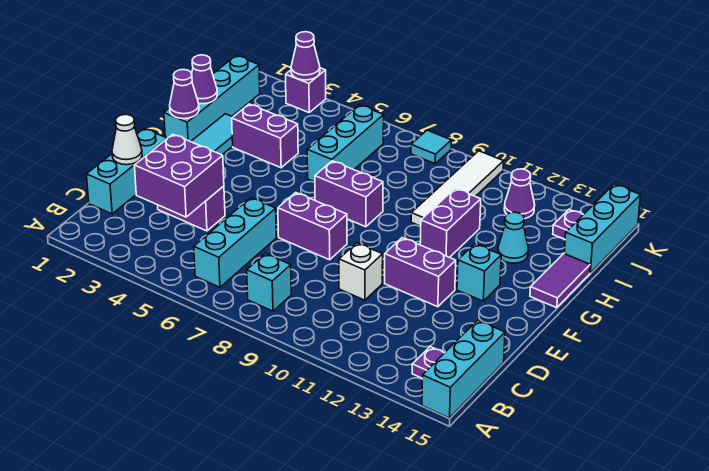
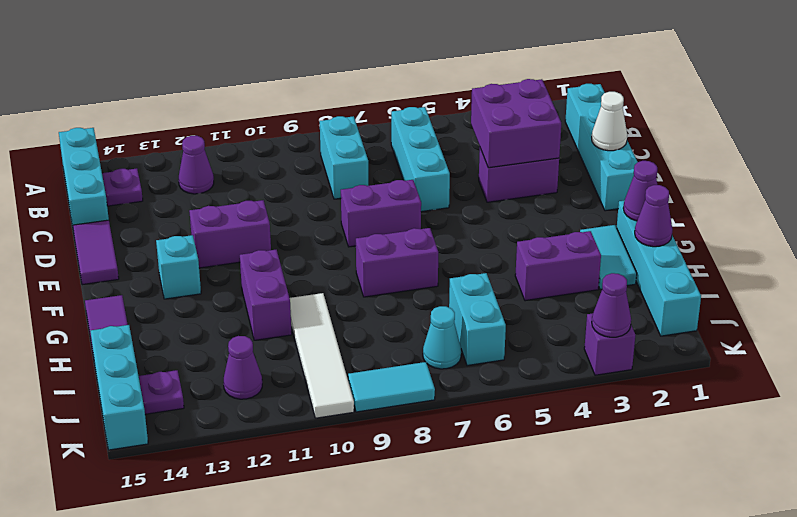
cyan brick B8 level 1 -> cyan brick B8:C8 level 1
none -> purple cone B12 level 1
cyan brick C1:E1 level 1 -> cyan brick B1:E1 level 1
white brick D10 level 1 -> none
none -> purple tile D15:E15 level 1
cyan brick H6:J6 level 1 -> cyan brick I6:J6 level 1
cyan cone H13 level 1 -> cyan cone J7 level 1
cyan tile K8 level 1 -> cyan tile K8:K9 level 1

